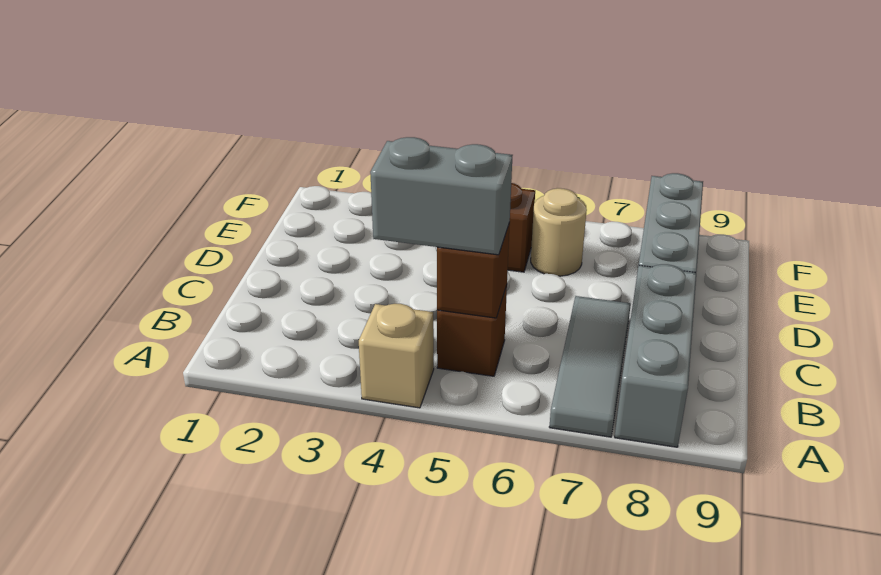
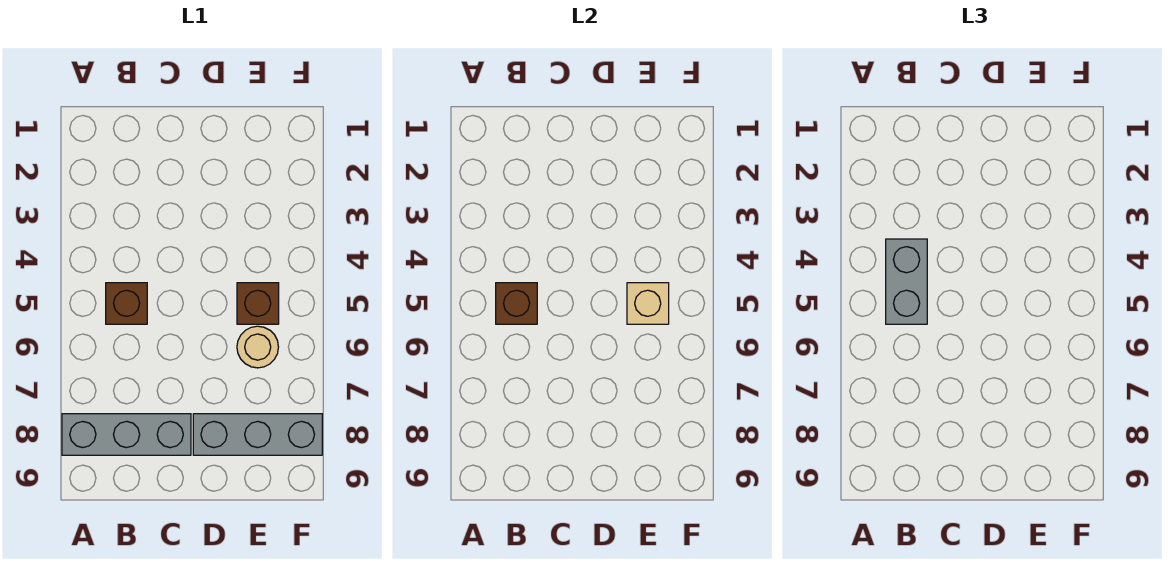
tan brick A4 level 1 -> tan brick E5 level 2
grey tile A7:C7 level 1 -> none

